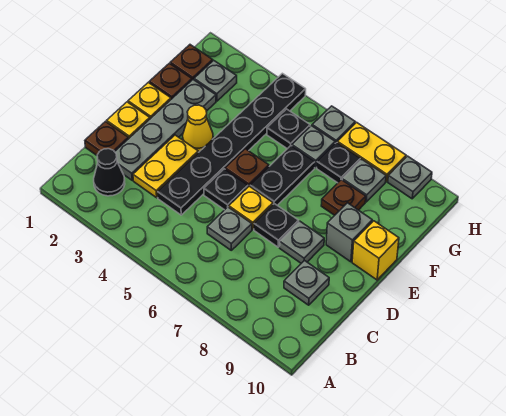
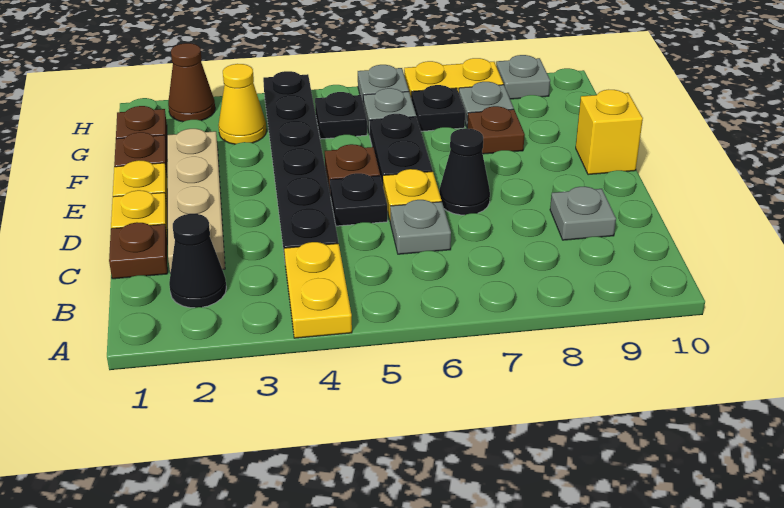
grey plate C2:F2 level 1 -> tan plate C2:F2 level 1
yellow plate C3:D3 level 1 -> yellow plate A4:B4 level 1
black plate D7 level 1 -> black cone D7 level 1
grey plate D8 level 1 -> none
yellow cone E3 level 1 -> yellow cone G3 level 1
grey brick E9 level 1 -> none
grey plate G2 level 1 -> none
none -> brown cone H2 level 1

